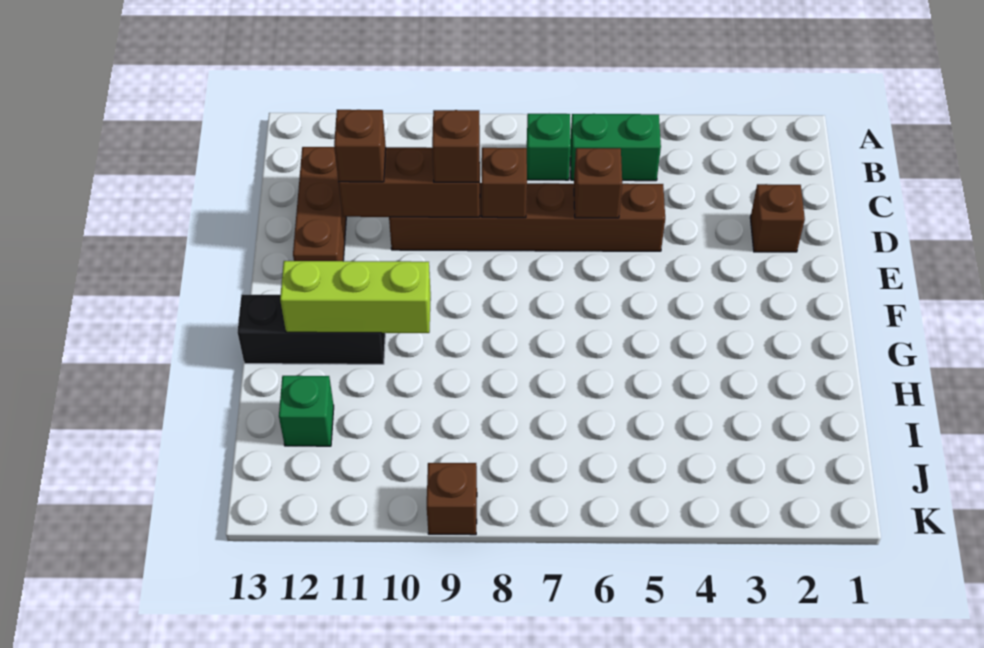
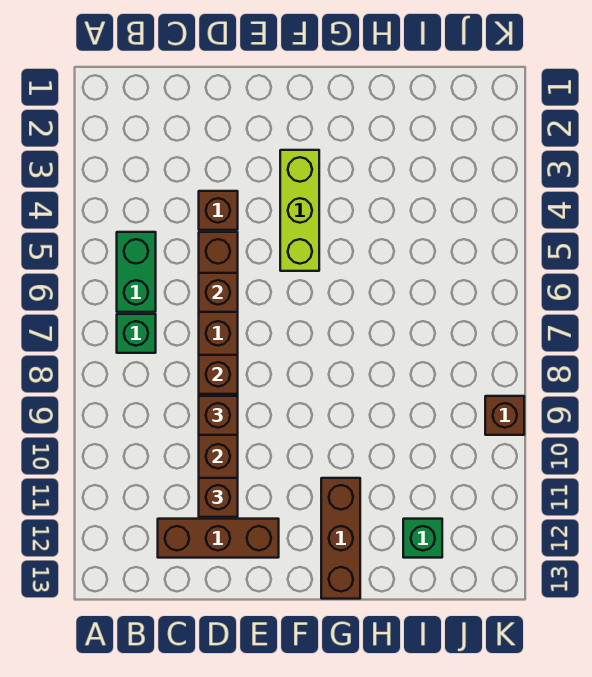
brown brick D2 level 1 -> brown brick D4 level 1
lime brick G10:G12 level 2 -> lime brick F3:F5 level 1
black brick G11:G13 level 1 -> brown brick G11:G13 level 1

